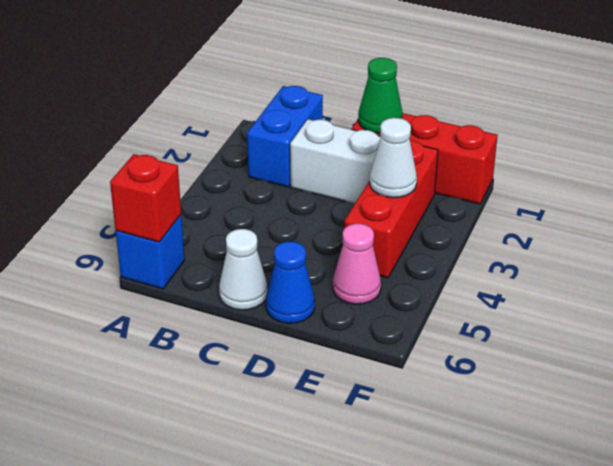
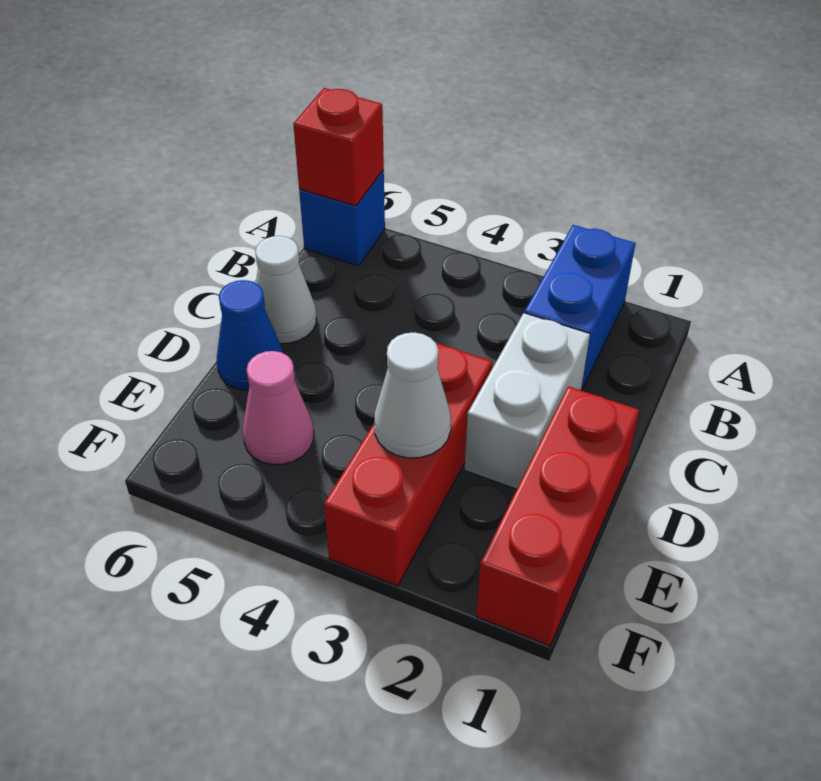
blue brick B1:B2 level 1 -> blue brick A2:B2 level 1
green cone D1 level 2 -> none
red brick E2:E4 level 1 -> red brick D3:F3 level 1

